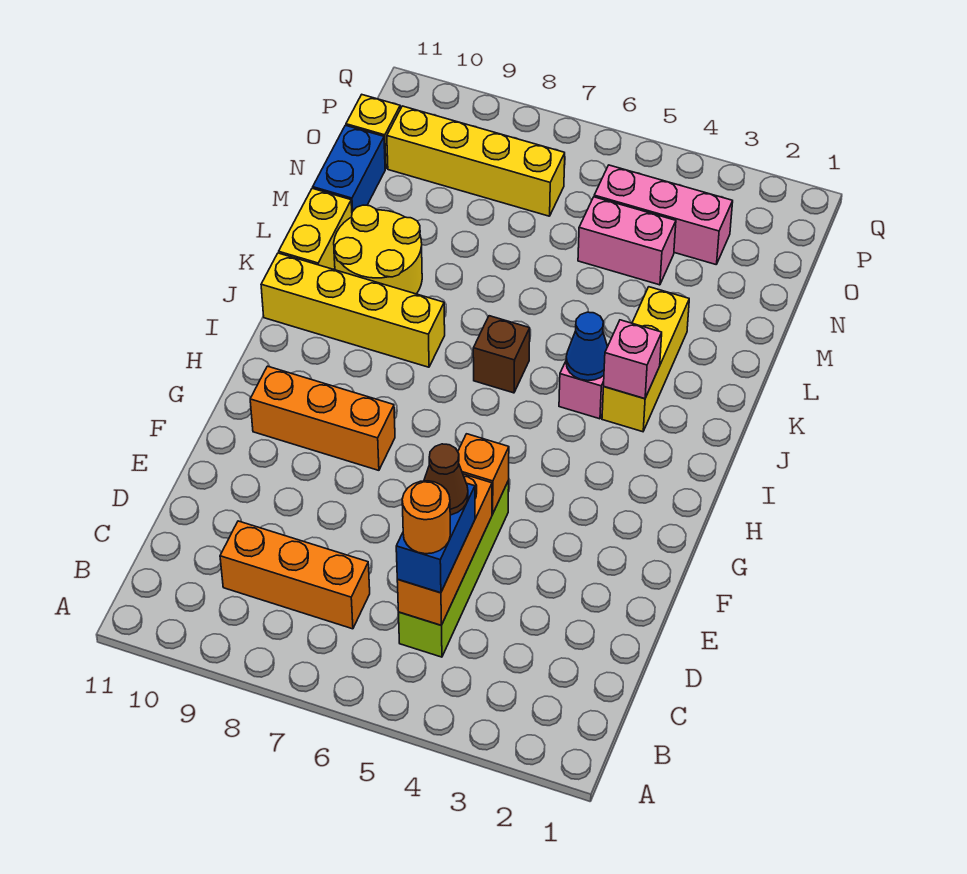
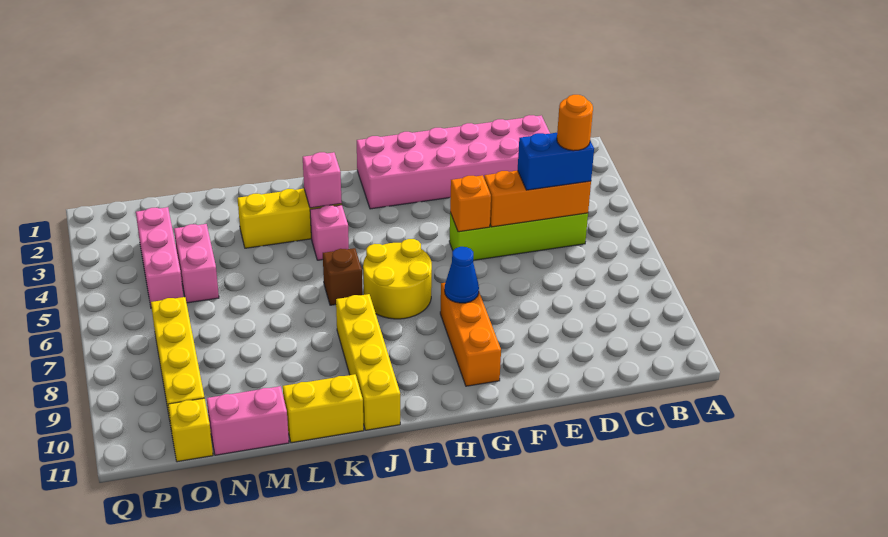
none -> pink brick C1:H2 level 1
orange brick C7:C9 level 1 -> none
brown cone D5 level 4 -> none
blue cone J4 level 2 -> blue cone G8 level 2
yellow round brick K9:L10 level 1 -> yellow round brick H6:I7 level 1
blue brick M11:N11 level 1 -> pink brick M11:N11 level 1

